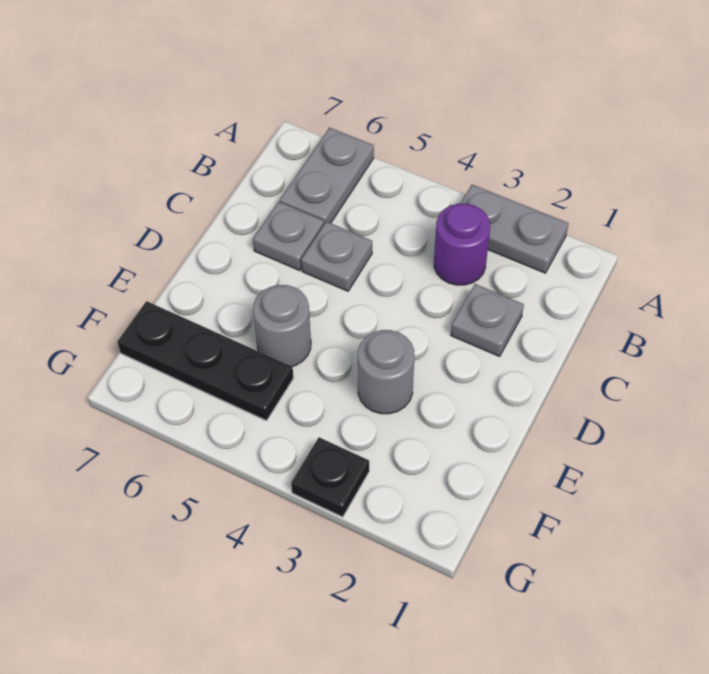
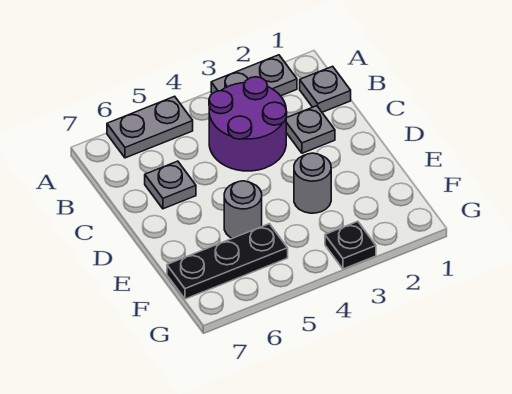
grey plate A6:B6 level 1 -> grey plate A5:A6 level 1
purple round brick B3 level 1 -> purple round brick B3:C4 level 1
grey plate C5 level 1 -> grey plate B1 level 1

